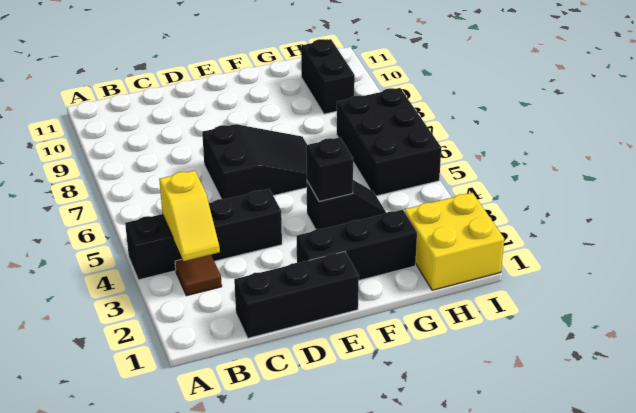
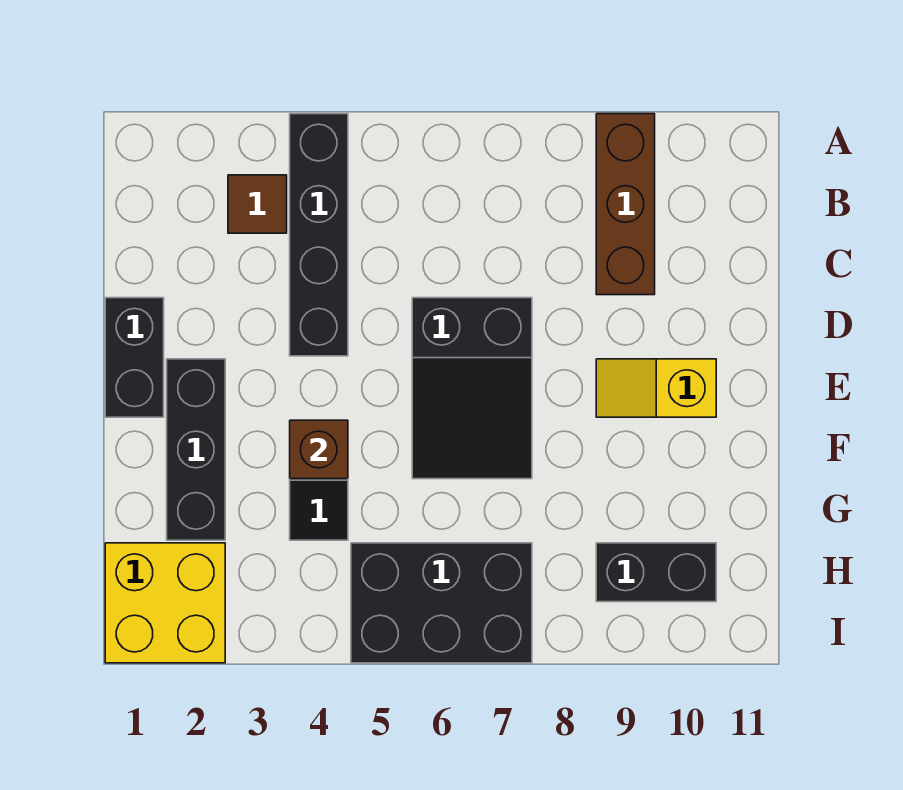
none -> brown brick A9:C9 level 1
yellow slope B3:B4 level 2 top 4 -> yellow slope E9:E10 level 1 top 10
black brick C1:E1 level 1 -> black brick D1:E1 level 1
black brick F4 level 2 -> brown brick F4 level 2

